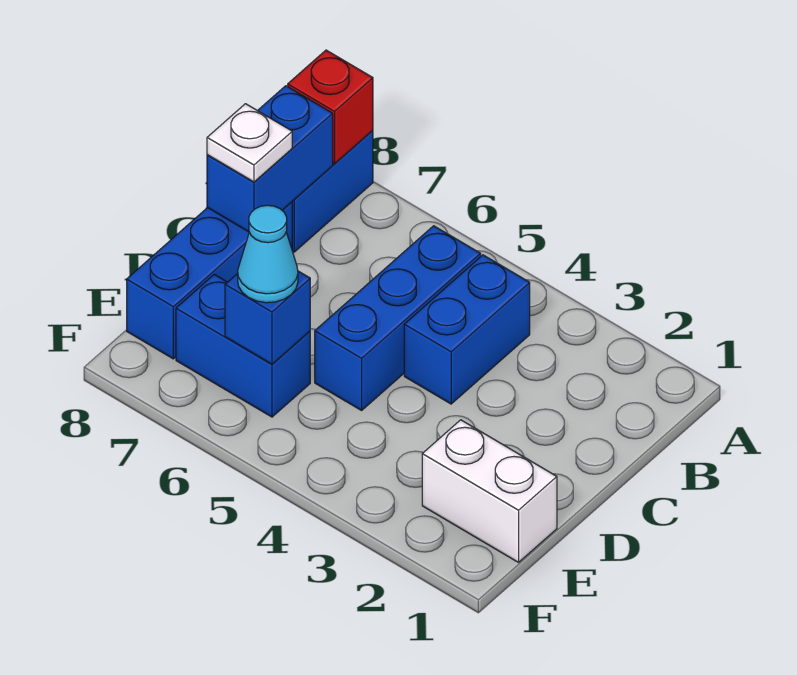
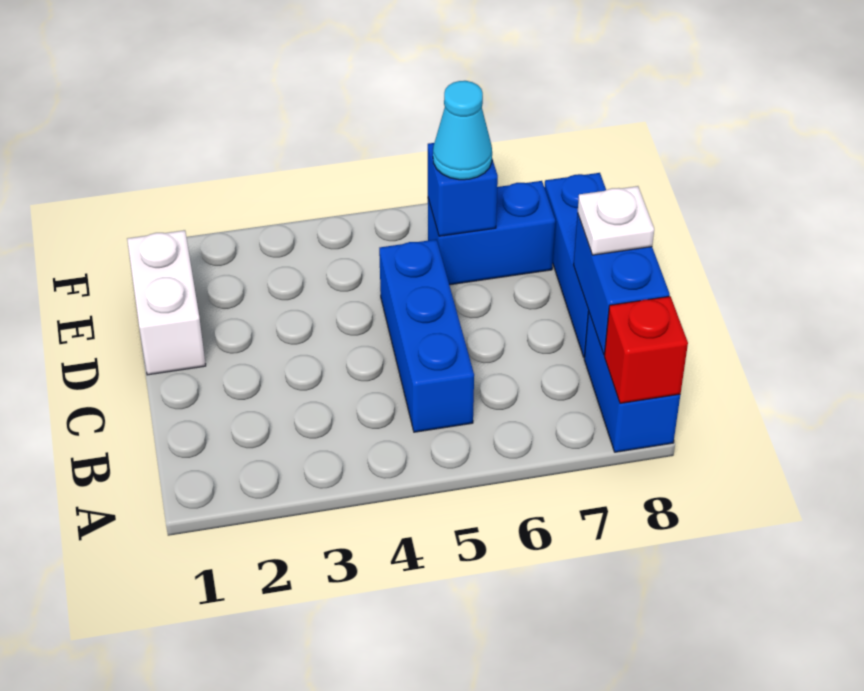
blue brick B4:C4 level 1 -> none
white brick E1:E2 level 1 -> white brick D1:E1 level 1

